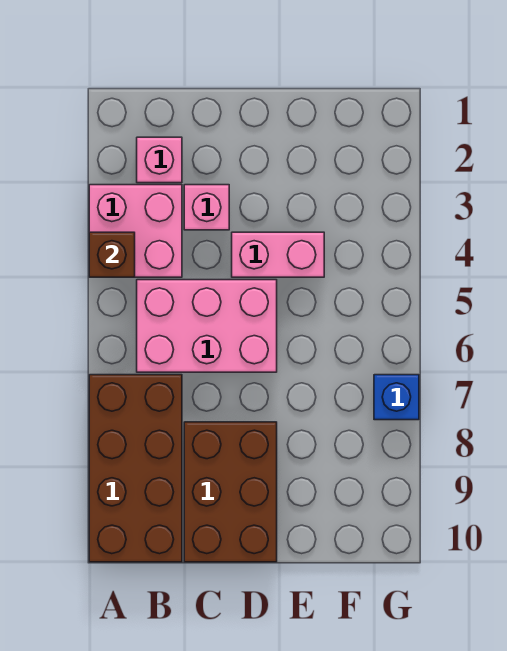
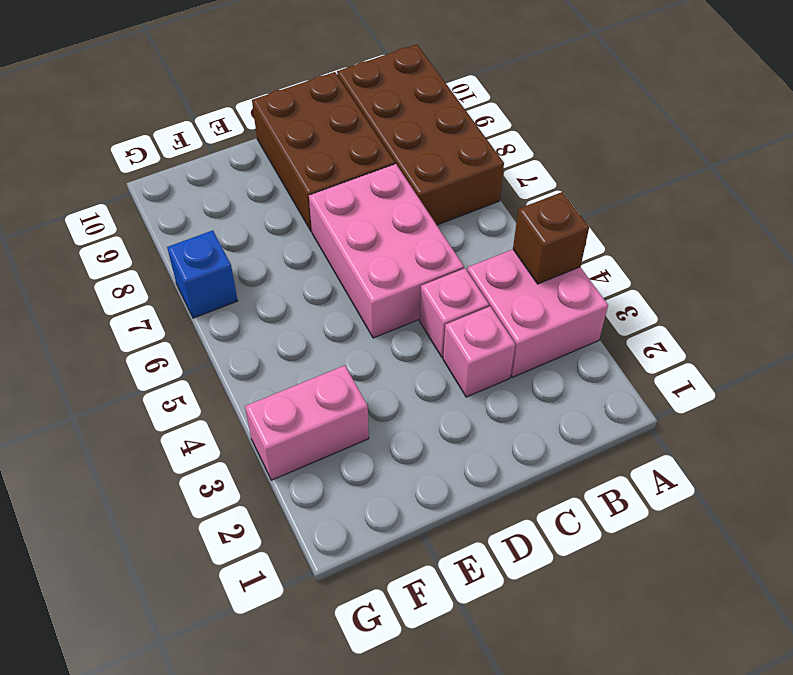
pink brick B2 level 1 -> pink brick C4 level 1
pink brick B5:D6 level 1 -> pink brick C5:D7 level 1
pink brick D4:E4 level 1 -> pink brick F3:G3 level 1

